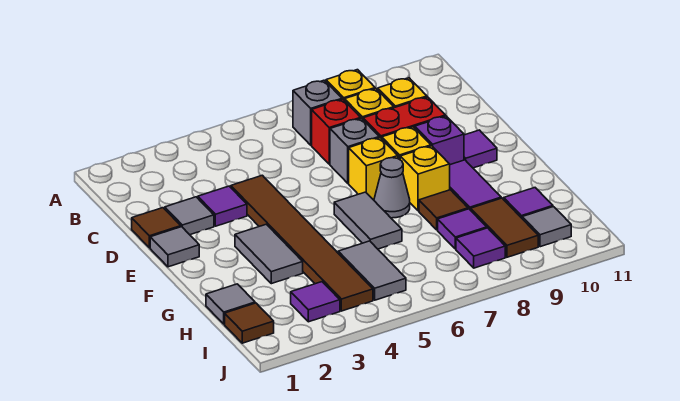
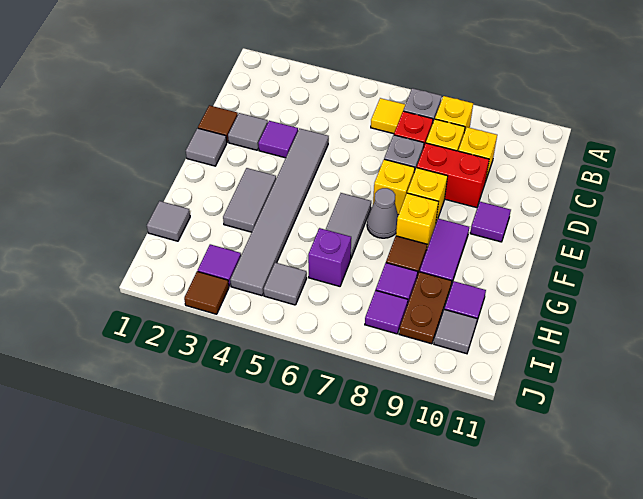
none -> yellow tile B6 level 1
brown tile D4:I4 level 1 -> grey tile D4:I4 level 1
purple brick E9 level 1 -> purple brick H6 level 1
grey tile H5:I5 level 1 -> grey tile I5 level 1
brown tile H9:I9 level 1 -> brown plate H9:I9 level 1
brown tile I1 level 1 -> brown tile J3 level 1

